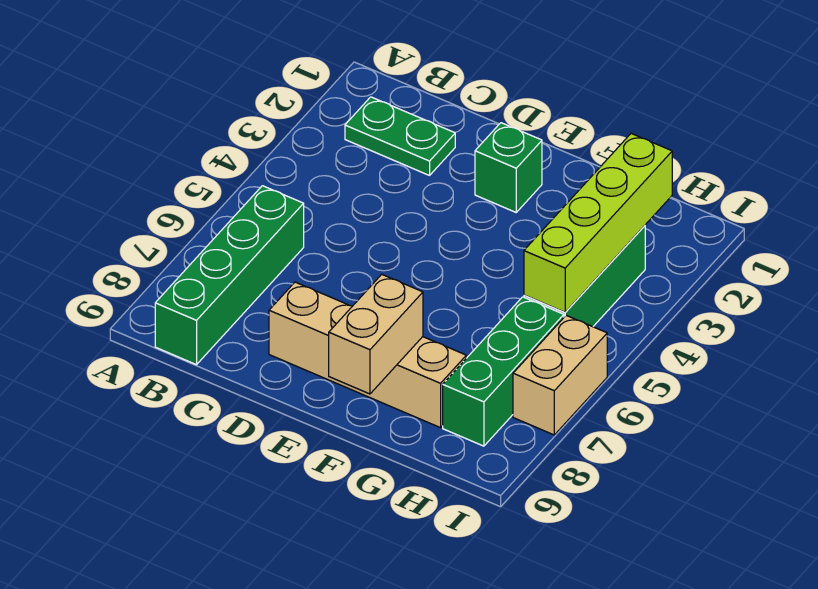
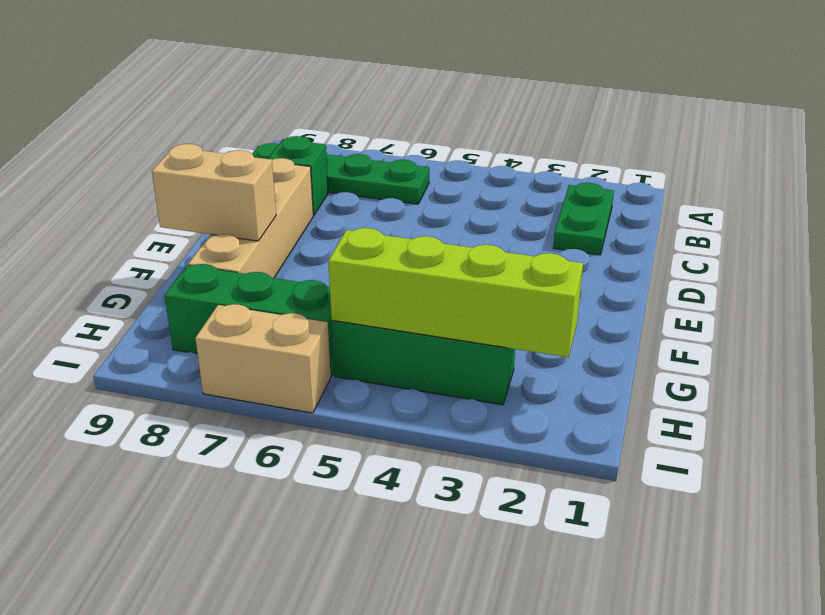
green brick B6:B9 level 1 -> green plate B6:B9 level 1
green brick E2 level 1 -> green brick C8 level 1

